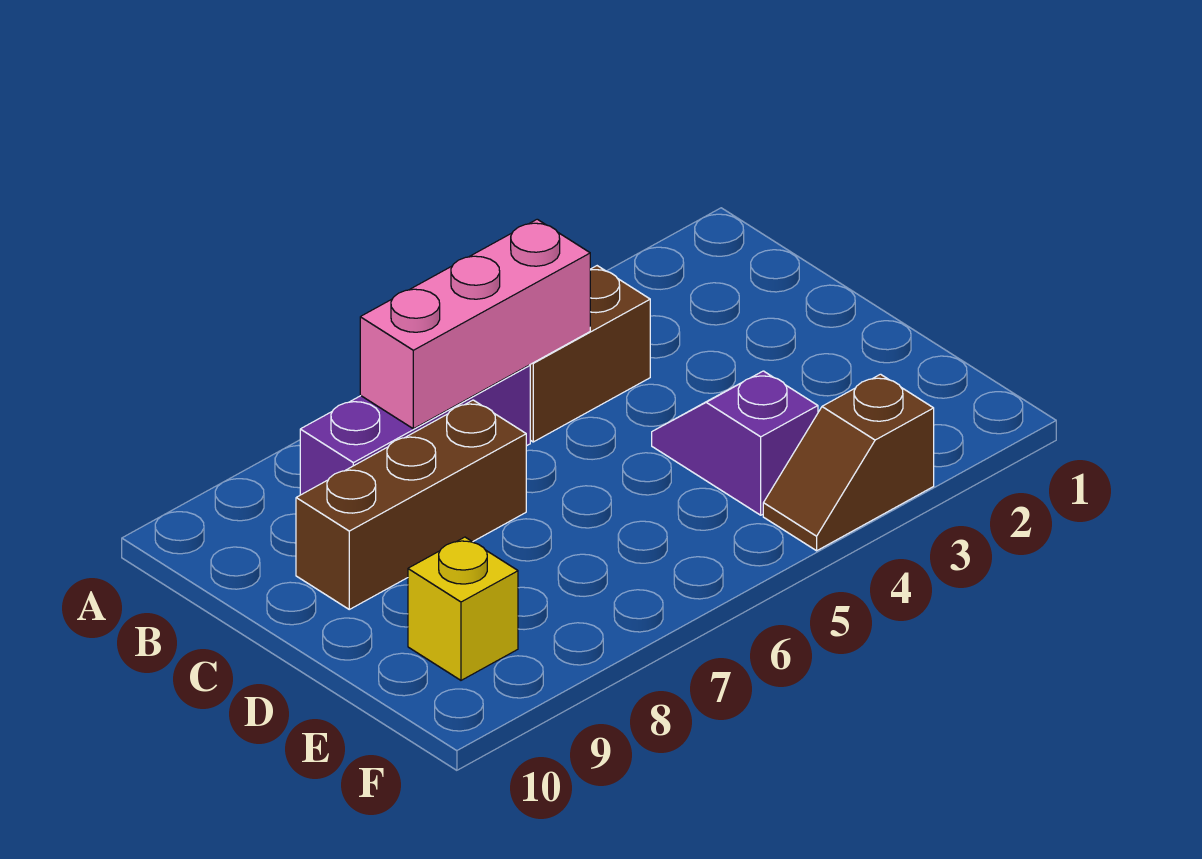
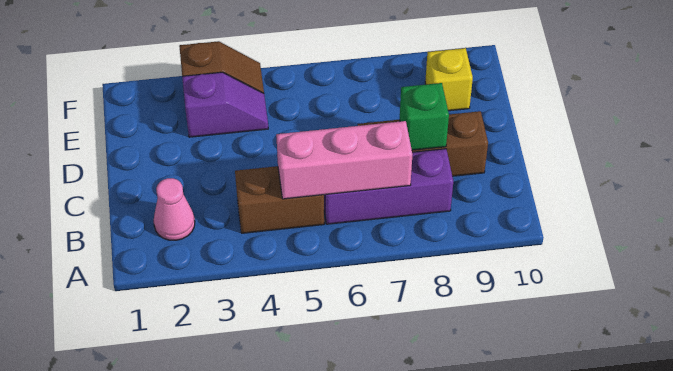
none -> pink cone B2 level 1
none -> green brick C8 level 2
purple slope D4:E4 level 1 top E -> purple slope E3:E4 level 1 top 3

